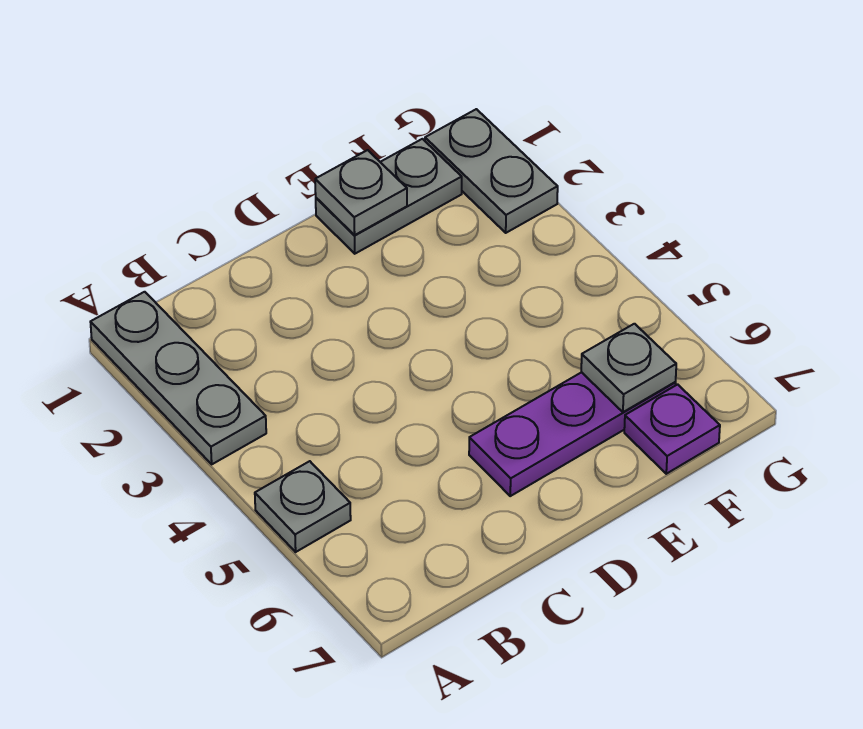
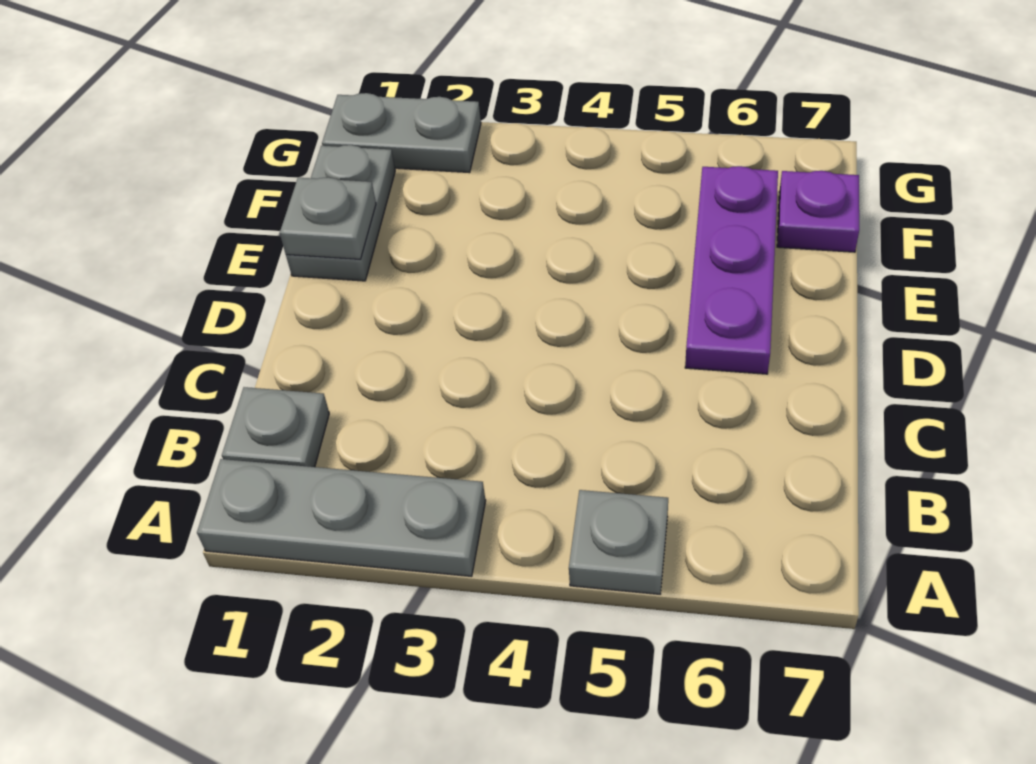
grey plate F6 level 2 -> grey plate B1 level 1

